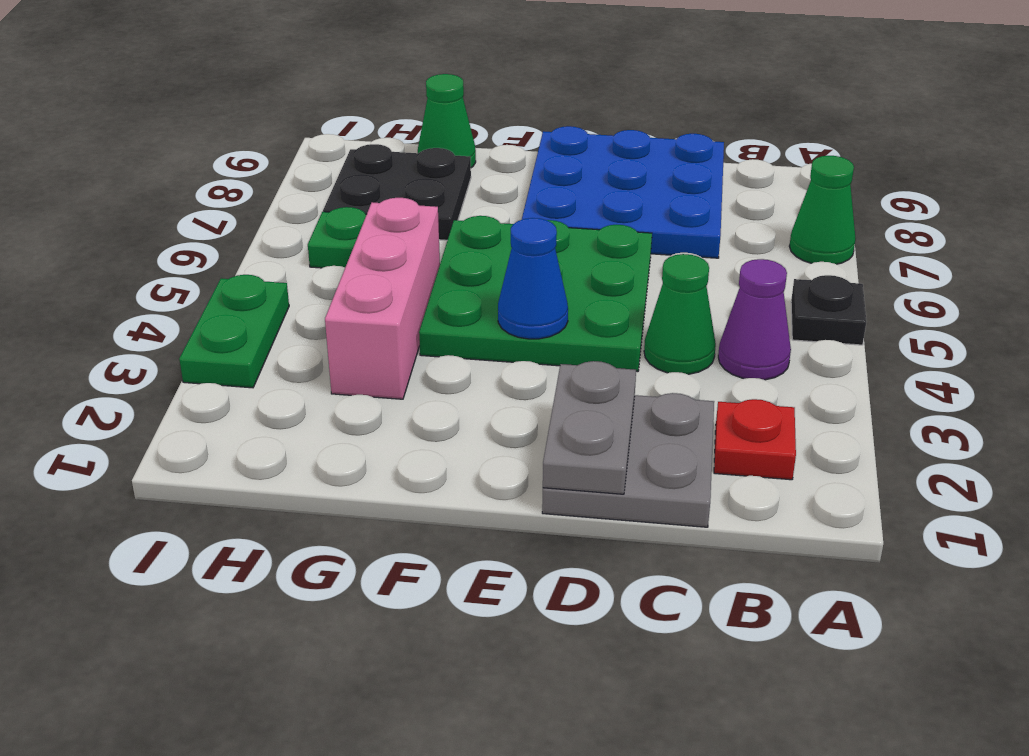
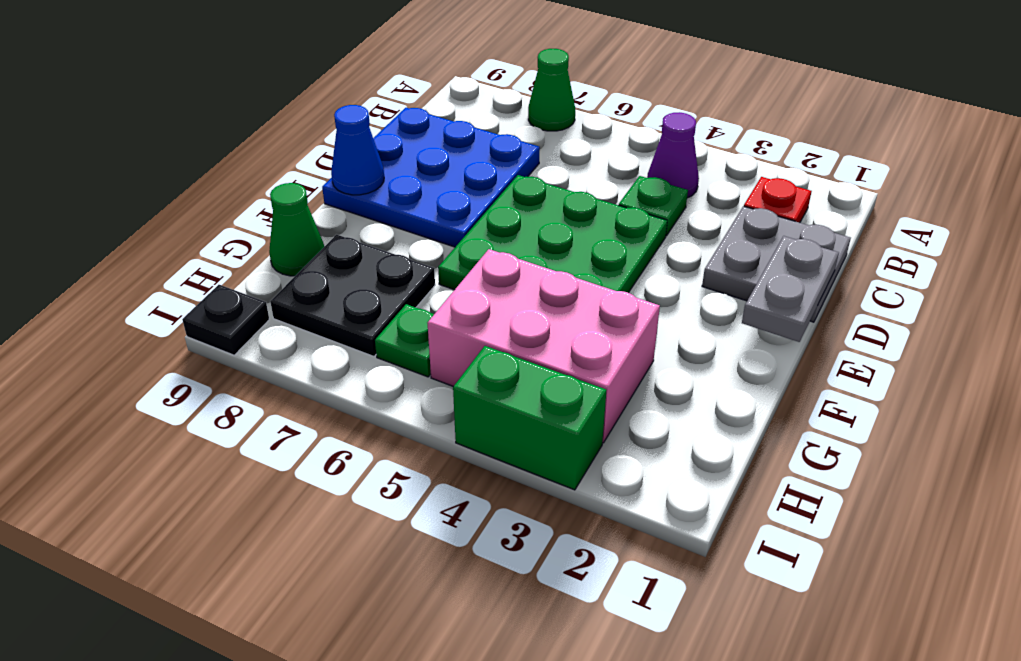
black plate A5 level 1 -> black plate I9 level 1
green cone C4 level 1 -> green plate C4 level 1
grey plate D1:D2 level 2 -> grey plate D1:E1 level 2
blue cone E4 level 2 -> blue cone E9 level 2
pink brick G3:G5 level 1 -> pink brick G3:H5 level 1
green plate I3:I4 level 1 -> green brick I3:I4 level 1

